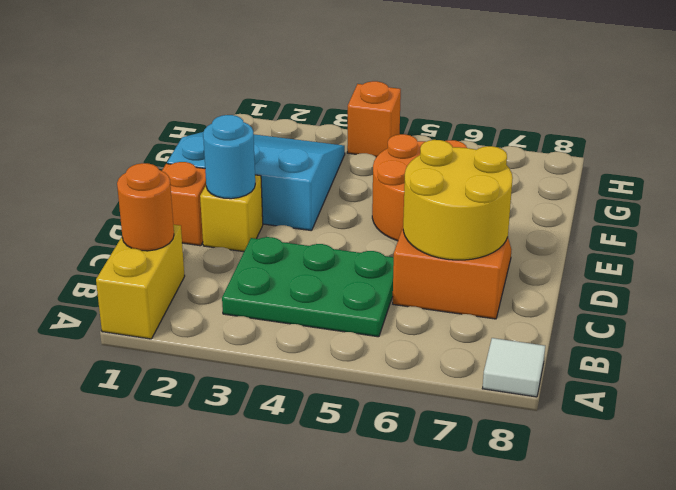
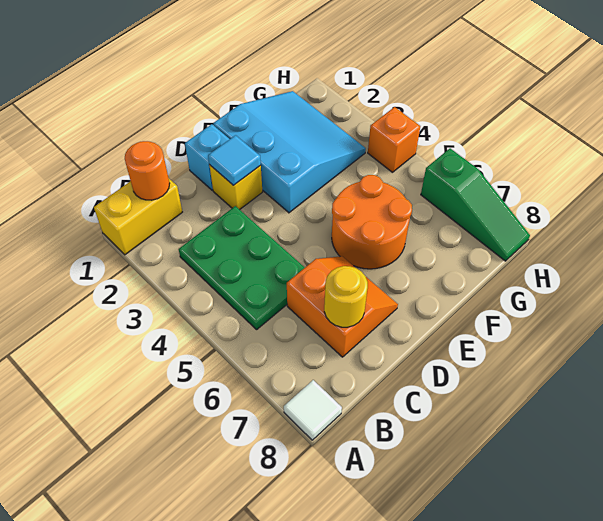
yellow round brick C6:D7 level 2 -> yellow round brick C7 level 2
orange brick D1 level 1 -> cyan brick D1 level 1
cyan round brick D2 level 2 -> cyan tile D2 level 2
none -> green slope H6:H8 level 1 top 6

